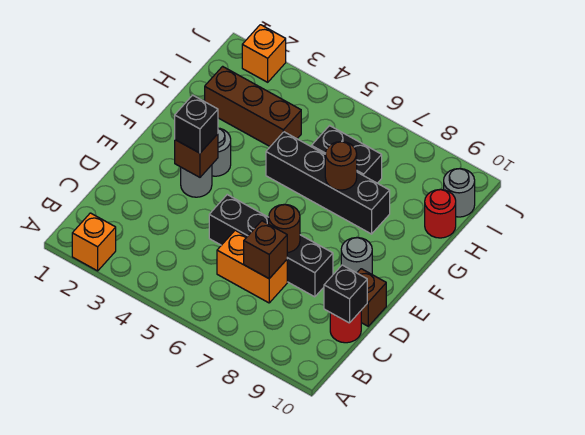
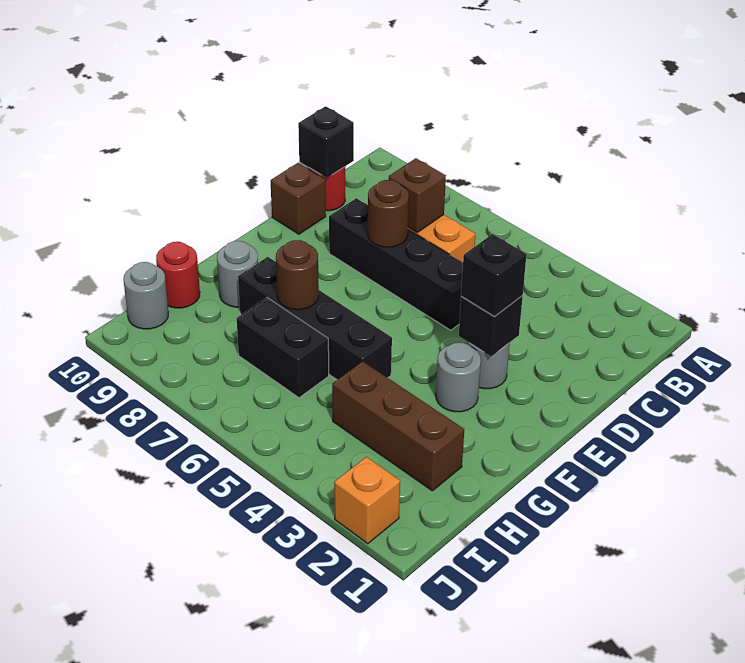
orange brick A2 level 1 -> none
brown brick E3 level 2 -> black brick E3 level 2
grey round brick E9 level 1 -> grey round brick G9 level 1

